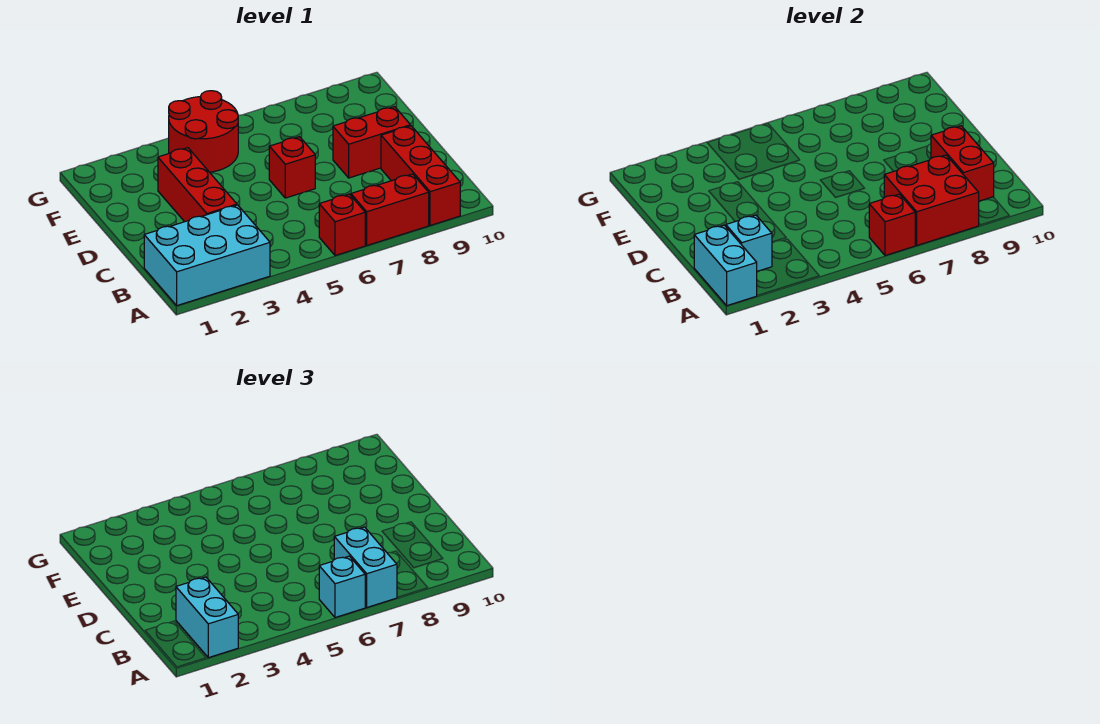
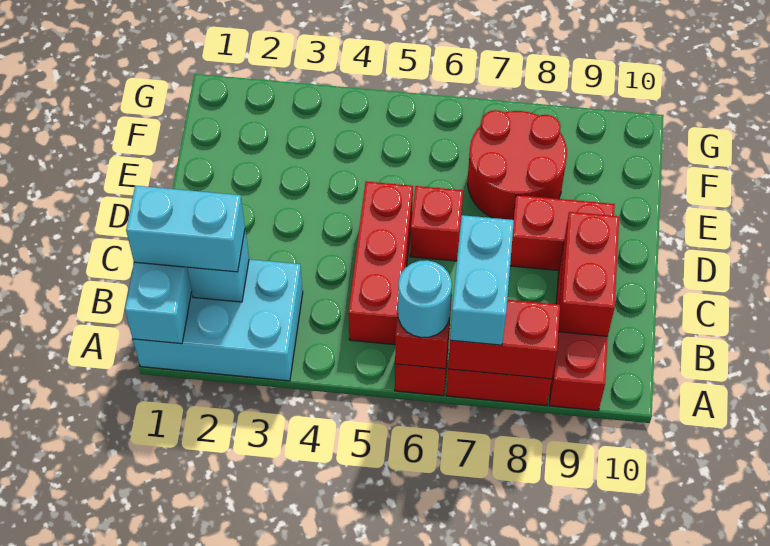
cyan brick A2:B2 level 3 -> cyan brick B1:B2 level 3
cyan brick A6 level 3 -> cyan round brick A6 level 3
red brick A7:B8 level 2 -> red brick A7:A8 level 2
red brick C3:E3 level 1 -> red brick B5:D5 level 1
red round brick F4:G5 level 1 -> red round brick E7:F8 level 1

